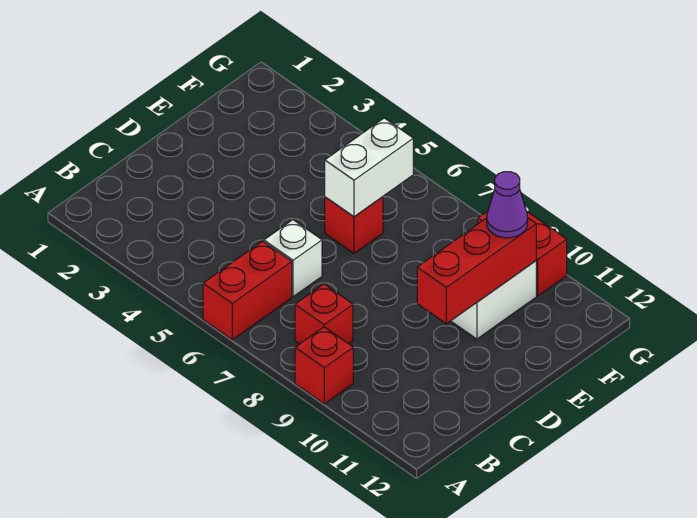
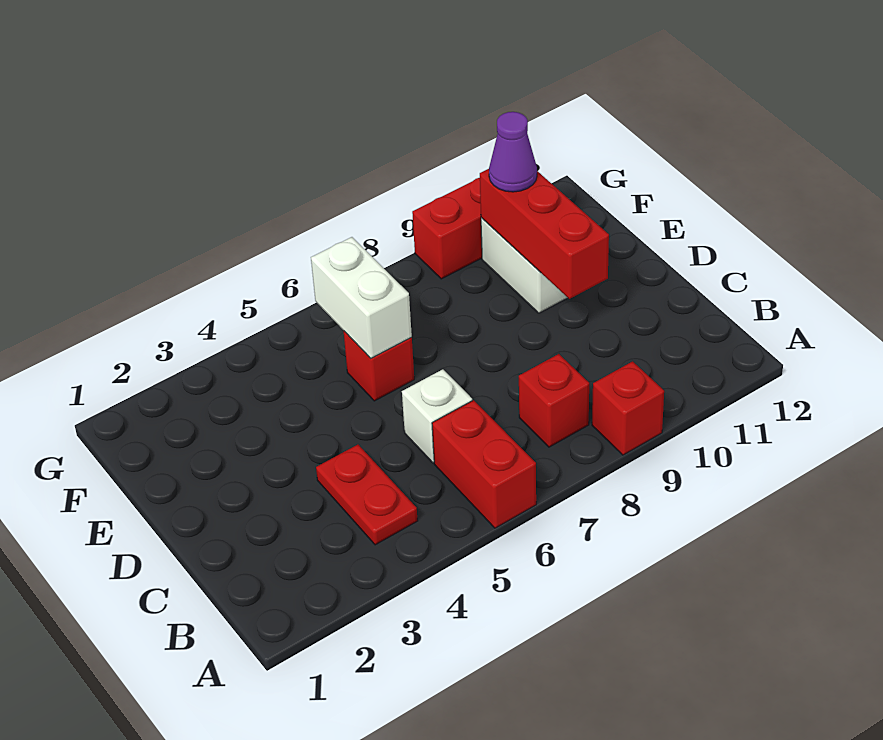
none -> red plate B4:C4 level 1

